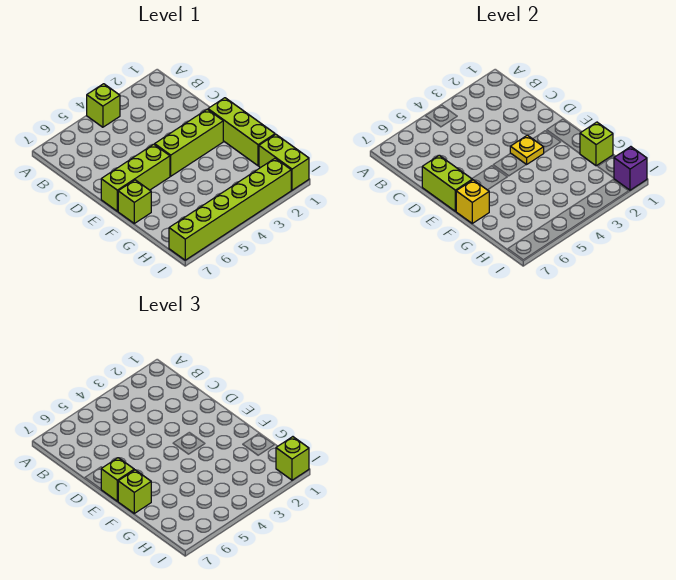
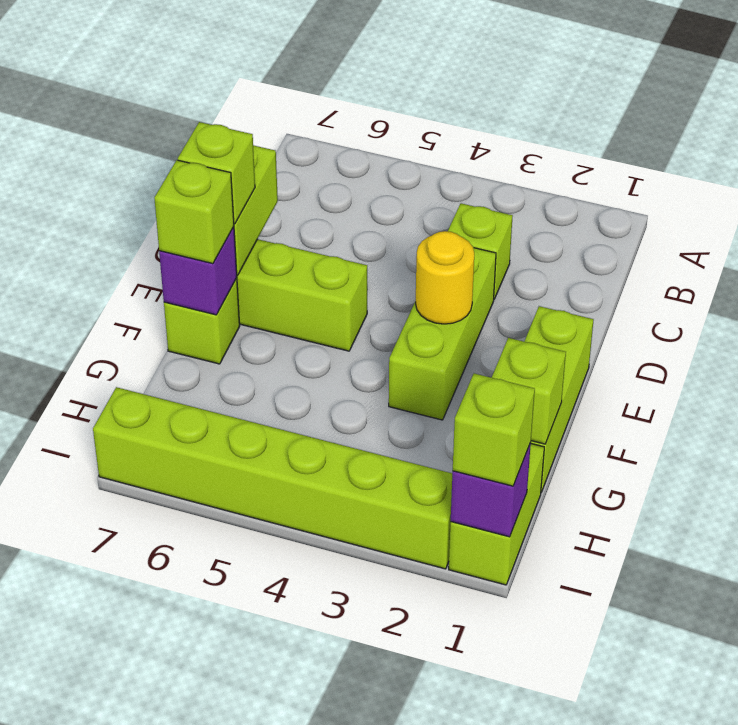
lime brick A4 level 1 -> lime brick C3 level 1
lime brick E2:E4 level 1 -> lime brick D3:F3 level 1
yellow plate E3 level 2 -> yellow round brick E3 level 2
yellow brick F7 level 2 -> purple brick F7 level 2

